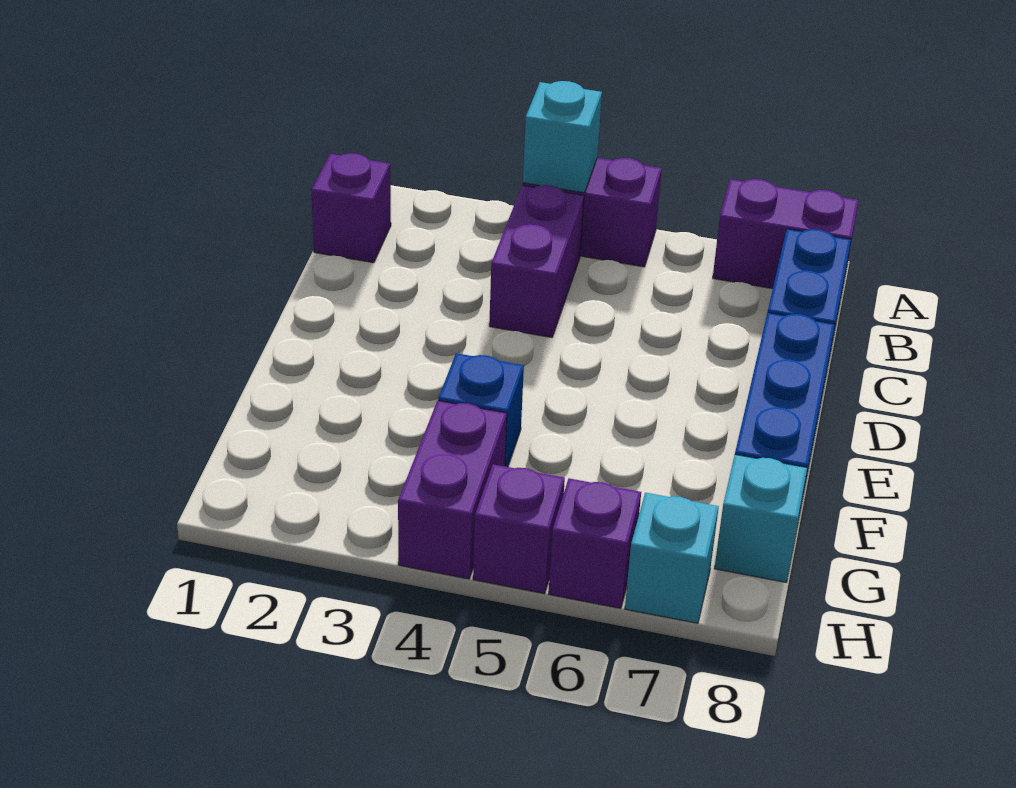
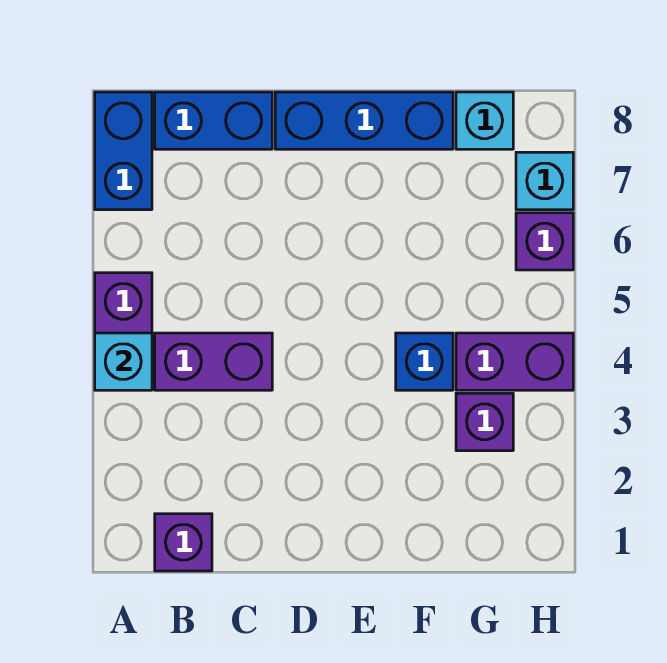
purple brick A7:A8 level 1 -> blue brick A7:A8 level 1
purple brick H5 level 1 -> purple brick G3 level 1

